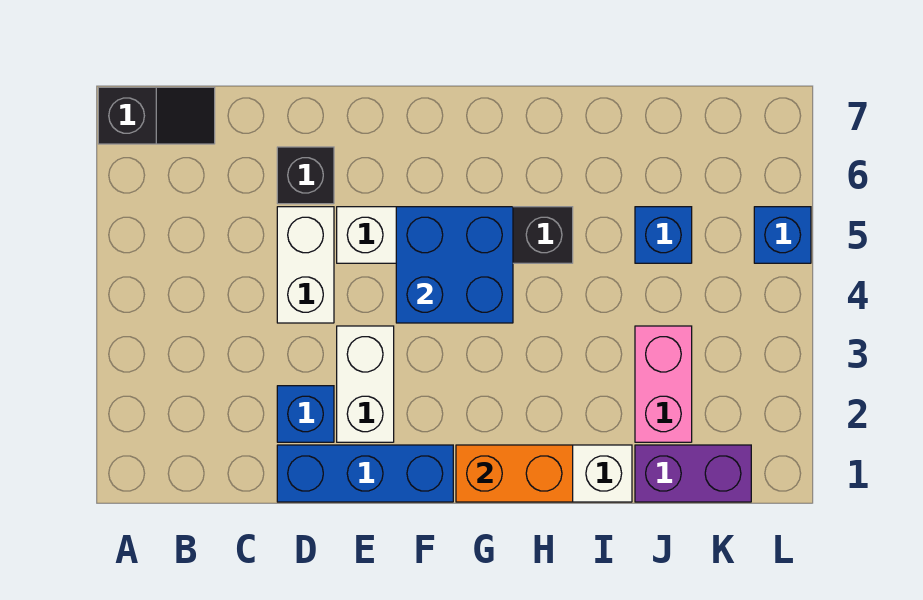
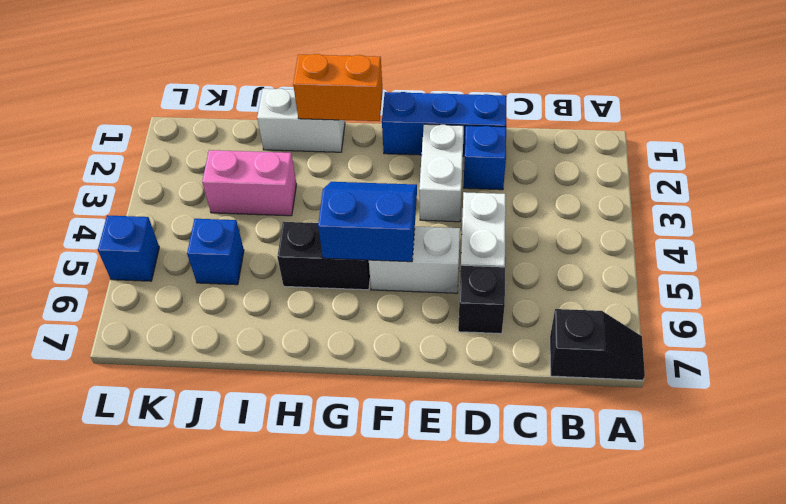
black slope A7:B7 level 1 top A -> black slope A7:B7 level 1 top B
blue brick F4:G5 level 2 -> blue slope F4:G5 level 2 top 5
purple brick J1:K1 level 1 -> none
pink brick J2:J3 level 1 -> pink brick I3:J3 level 1

